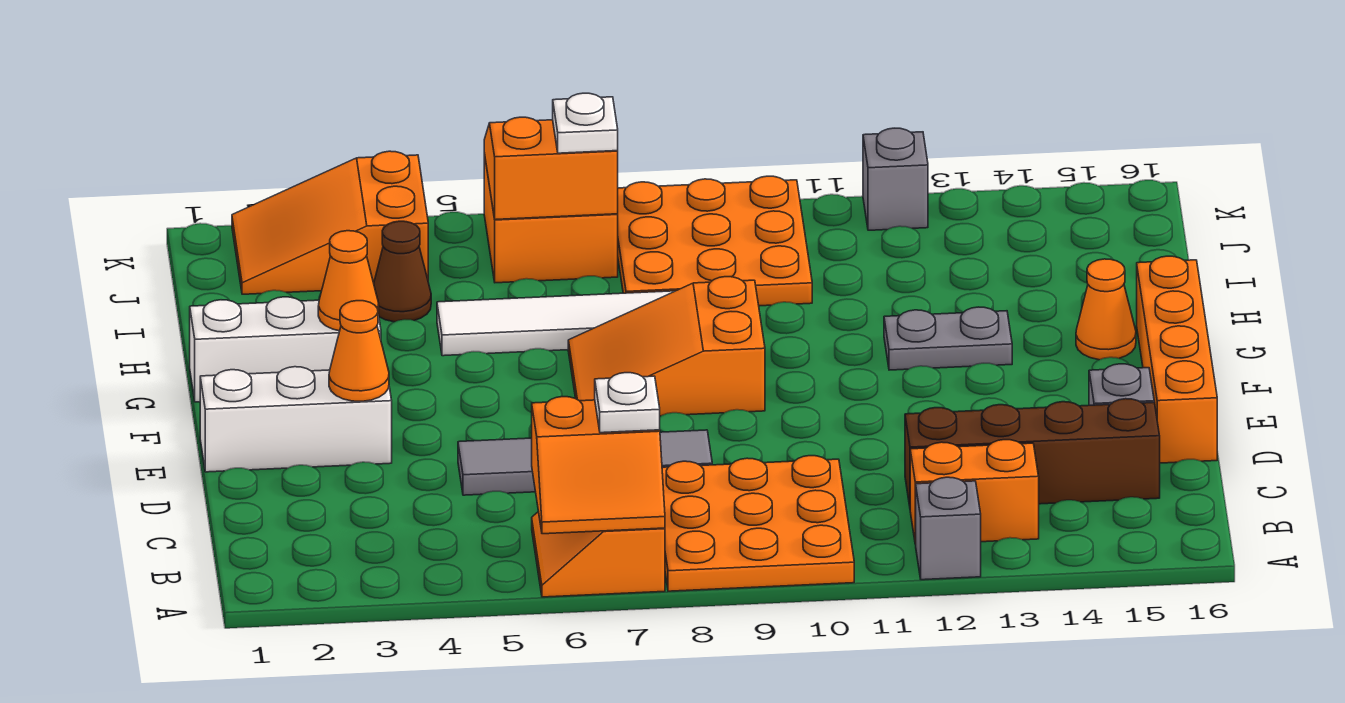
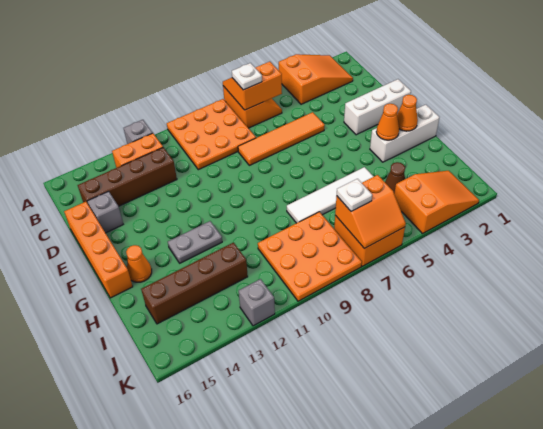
grey tile D5:D8 level 1 -> orange tile D5:D8 level 1
orange cone E3 level 2 -> orange cone G2 level 2
orange slope F7:G9 level 1 top 9 -> orange slope A2:B4 level 1 top 4
none -> brown brick I12:I15 level 1

